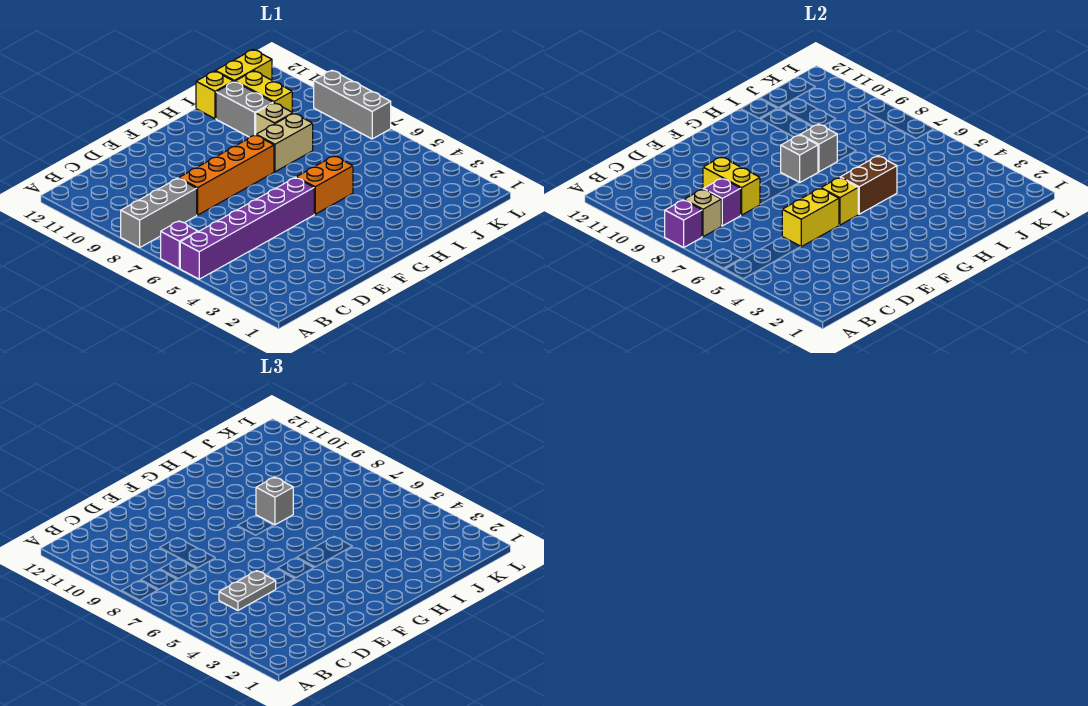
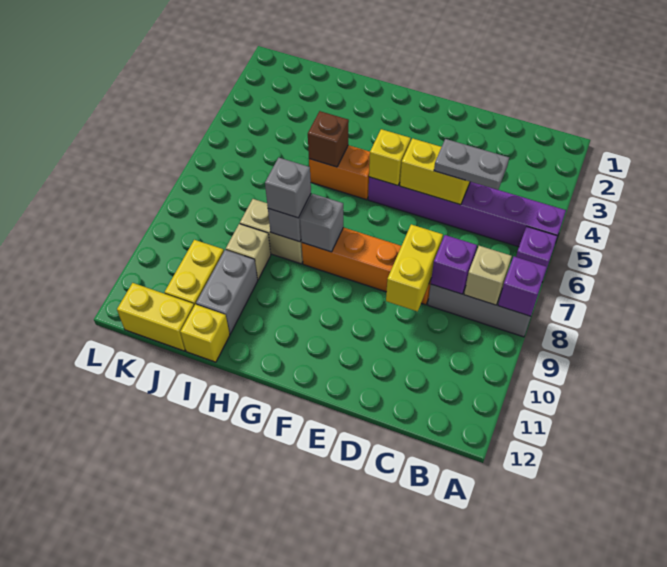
brown brick G5:H5 level 2 -> brown brick H5 level 2
grey brick L7:L9 level 1 -> none

